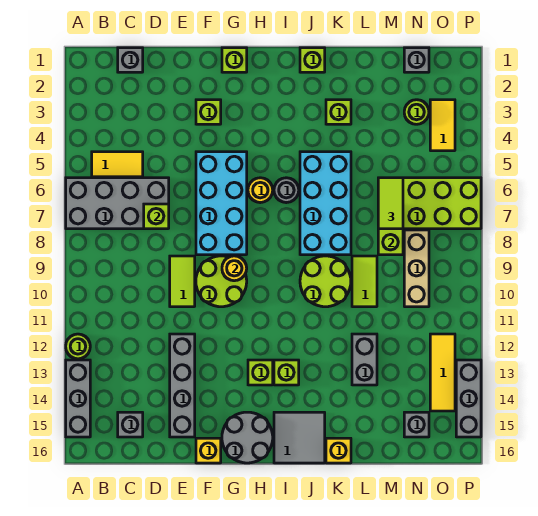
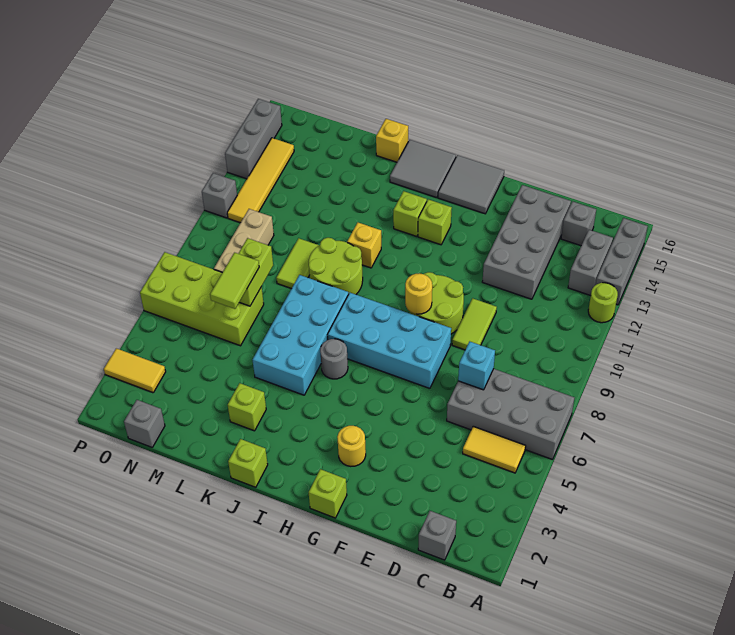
lime brick D7 level 2 -> cyan brick D7 level 2
grey brick E12:E15 level 1 -> grey brick D12:E15 level 1
lime brick F3 level 1 -> none
cyan brick F5:G8 level 1 -> cyan brick F7:I8 level 1
yellow brick F16 level 1 -> yellow brick J11 level 1
grey round brick G15:H16 level 1 -> grey tile G15:H16 level 1
yellow round brick H6 level 1 -> yellow round brick G3 level 1
grey brick L12:L13 level 1 -> grey brick B13:B14 level 1
lime round brick N3 level 1 -> none
grey brick N15 level 1 -> grey brick P11 level 1
yellow tile O3:O4 level 1 -> yellow tile O3:P3 level 1
yellow tile O12:O14 level 1 -> yellow tile O11:O14 level 1

